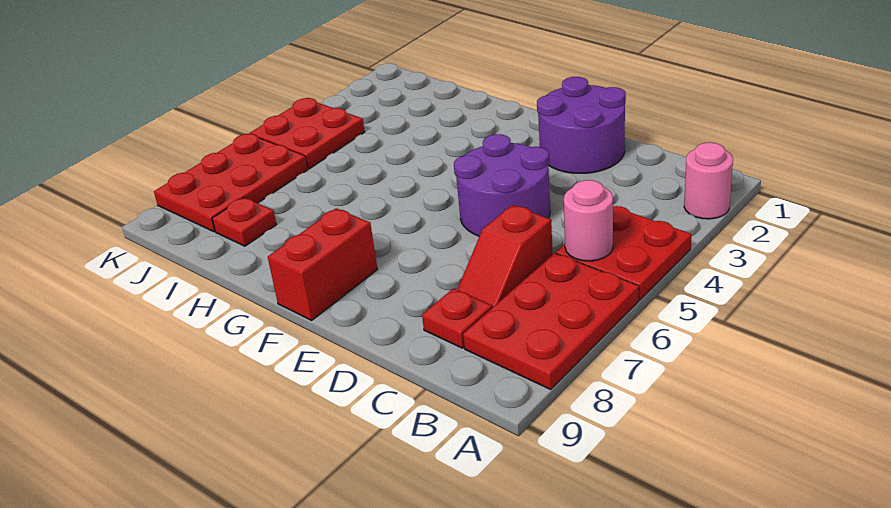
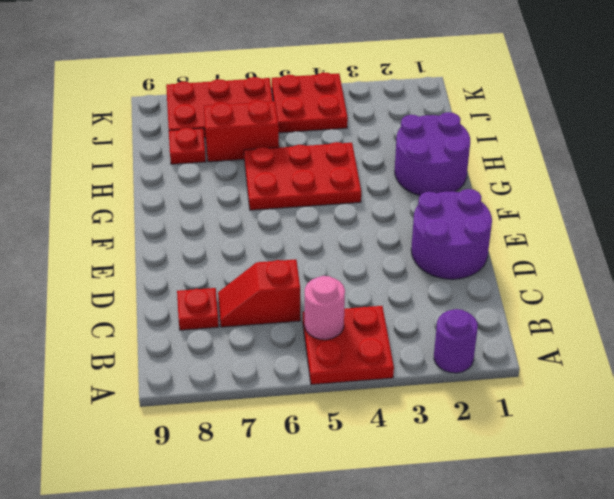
pink round brick A2 level 1 -> purple round brick A2 level 1
red plate A6:B8 level 1 -> red plate G4:H6 level 1
purple round brick D4:E5 level 1 -> purple round brick G1:H2 level 1
red brick F8:F9 level 1 -> red brick I6:I7 level 1

